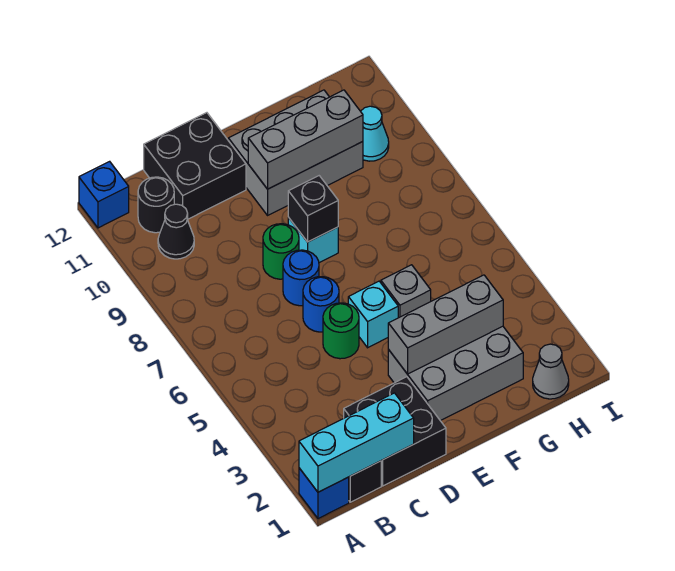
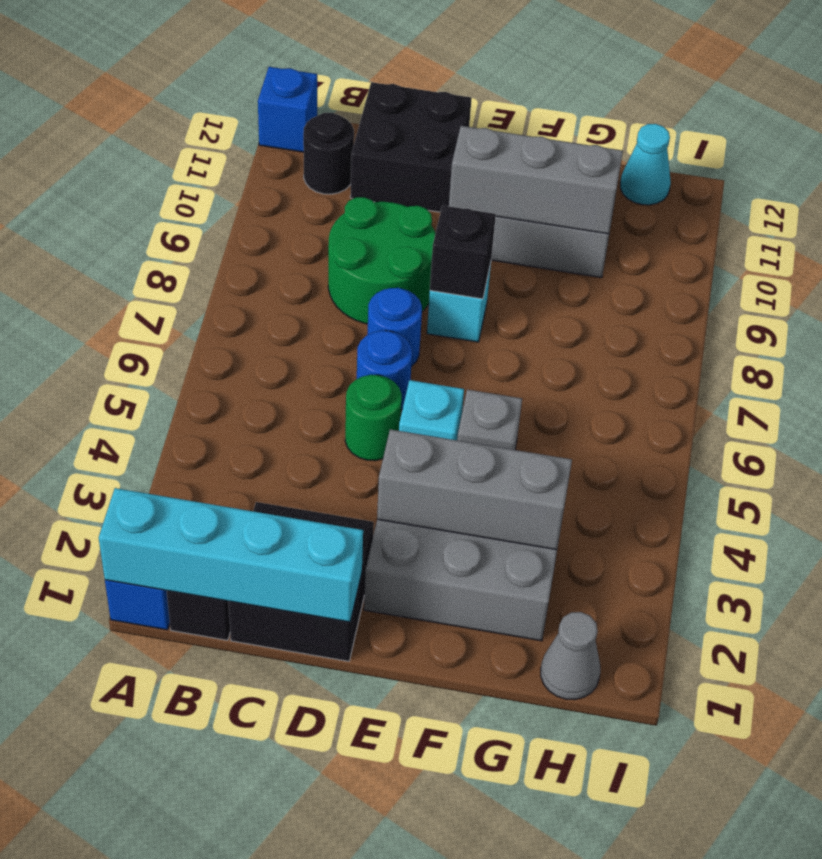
cyan brick A1:C1 level 2 -> cyan brick A1:D1 level 2
black cone B10 level 1 -> none
green round brick D8 level 1 -> green round brick C8:D9 level 1
cyan cone H10 level 1 -> cyan cone H12 level 1

